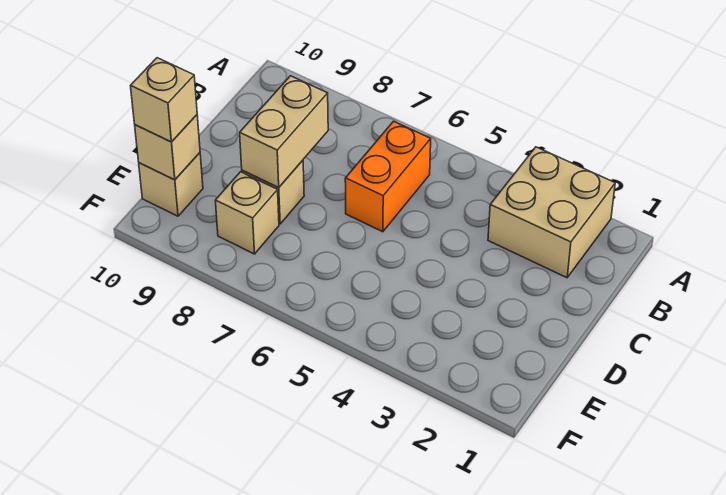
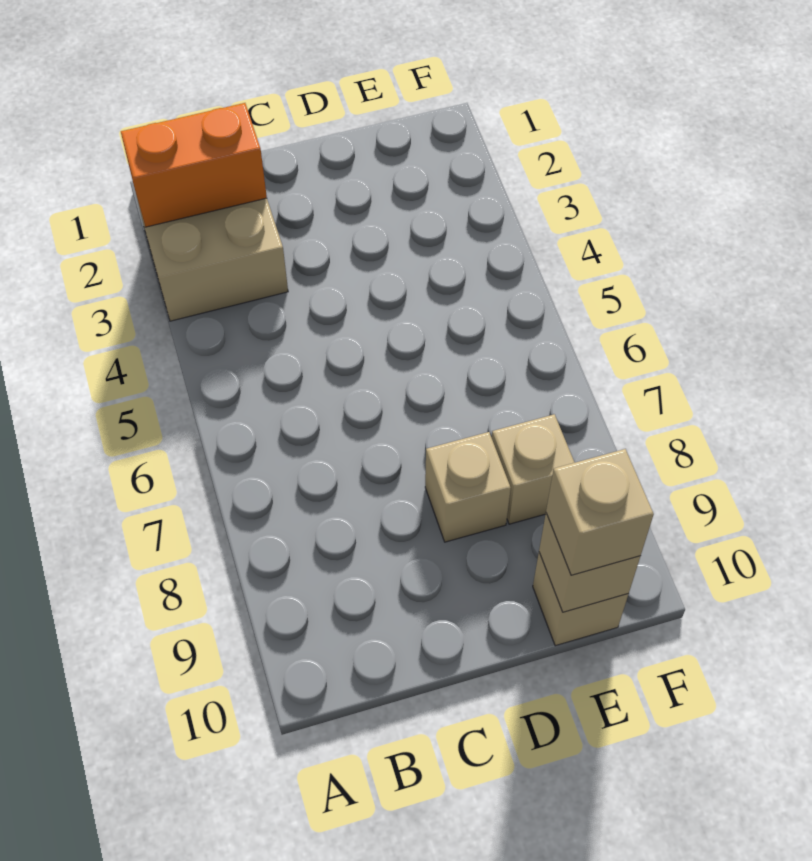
orange brick B6:C6 level 1 -> orange brick A2:B2 level 2
tan brick C8:D8 level 2 -> none

